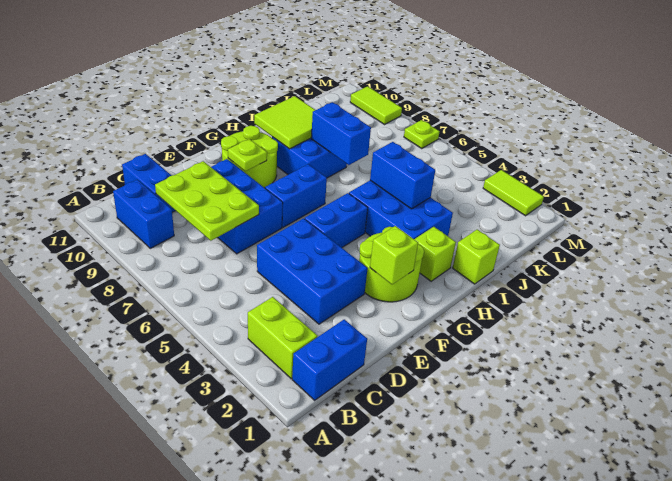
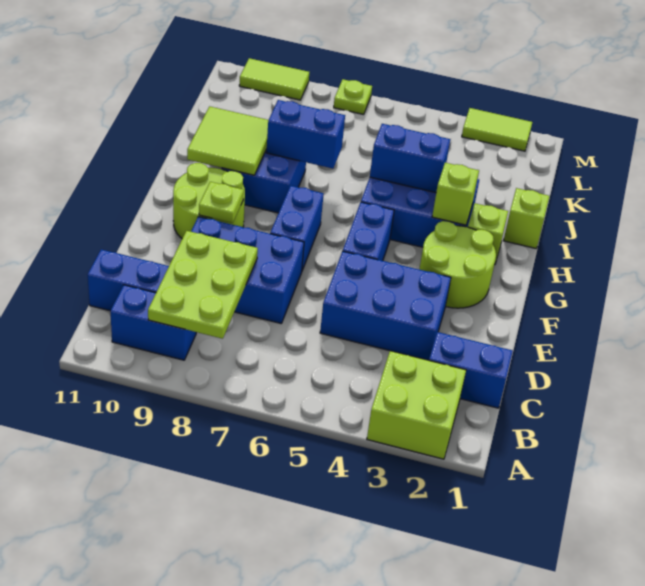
blue brick B1:C1 level 1 -> blue brick C1:C2 level 1
lime brick B2:B3 level 1 -> lime brick A2:B3 level 1
lime plate C7:D9 level 2 -> lime plate B8:D9 level 2
lime brick F2 level 2 -> lime brick H3 level 2

